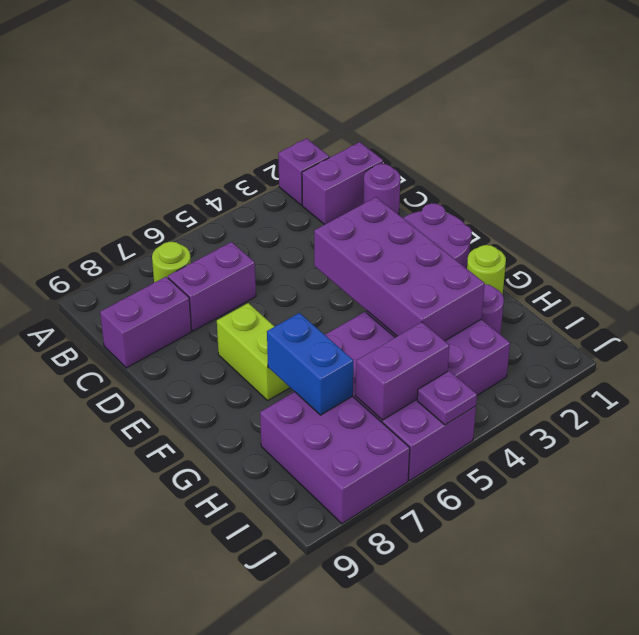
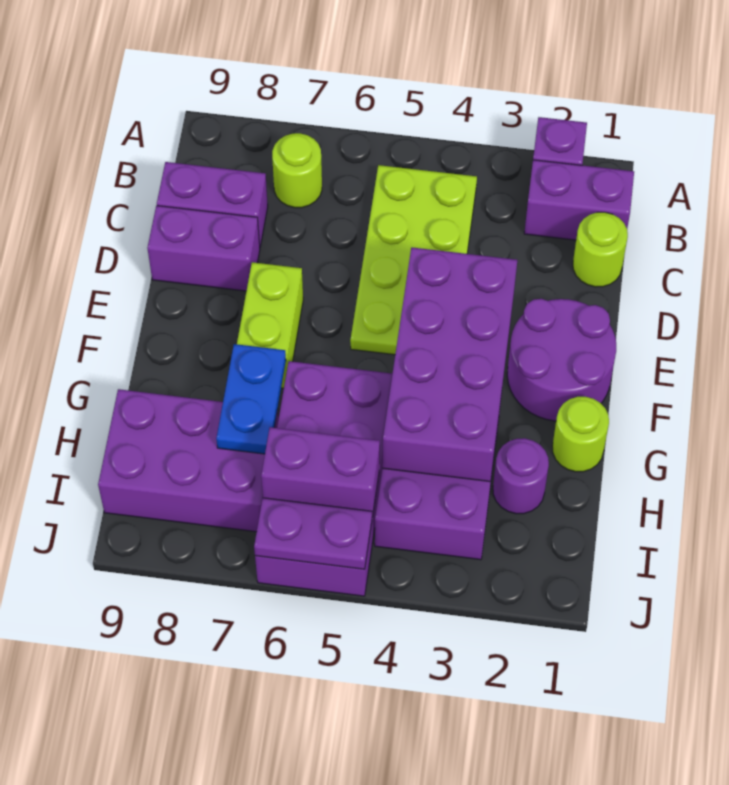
none -> lime plate B4:E5 level 1
purple round brick C1 level 1 -> lime round brick C1 level 1
purple brick C6:C7 level 1 -> purple brick D8:D9 level 1
blue brick G7:H7 level 2 -> blue plate G7:H7 level 2
purple brick H7:J8 level 1 -> purple brick H7:I9 level 1
purple plate J5 level 2 -> purple plate J5:J6 level 2

